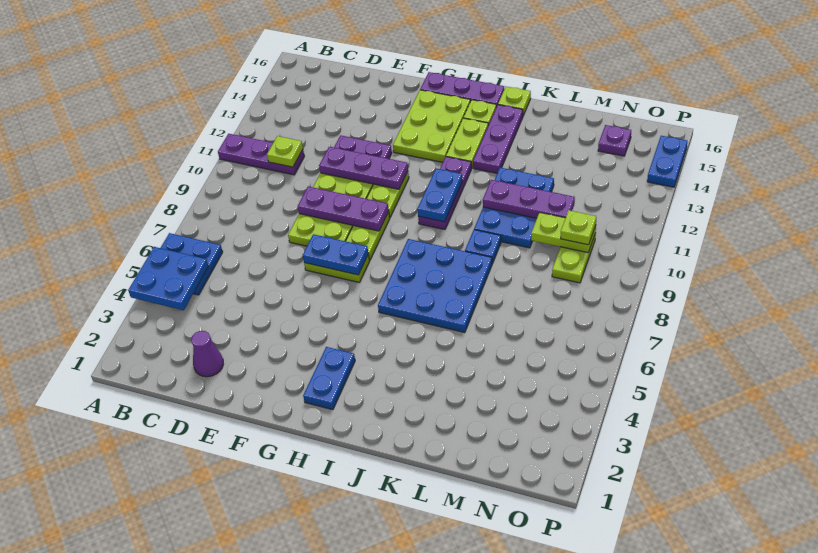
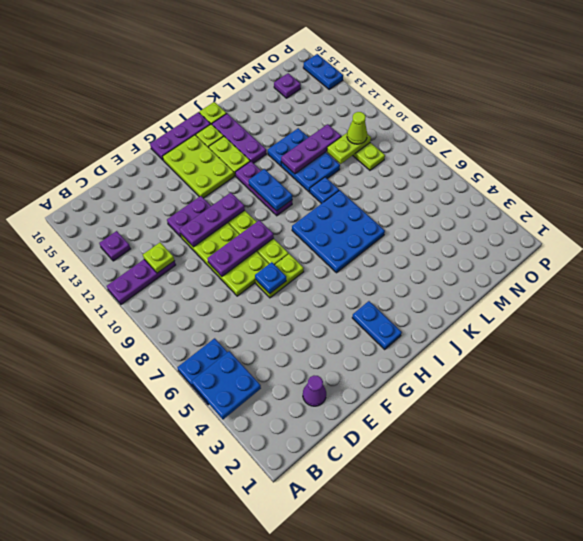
none -> purple plate B13 level 1
blue plate F7:G7 level 2 -> blue plate F7 level 2
lime plate N10 level 3 -> lime cone N10 level 3

